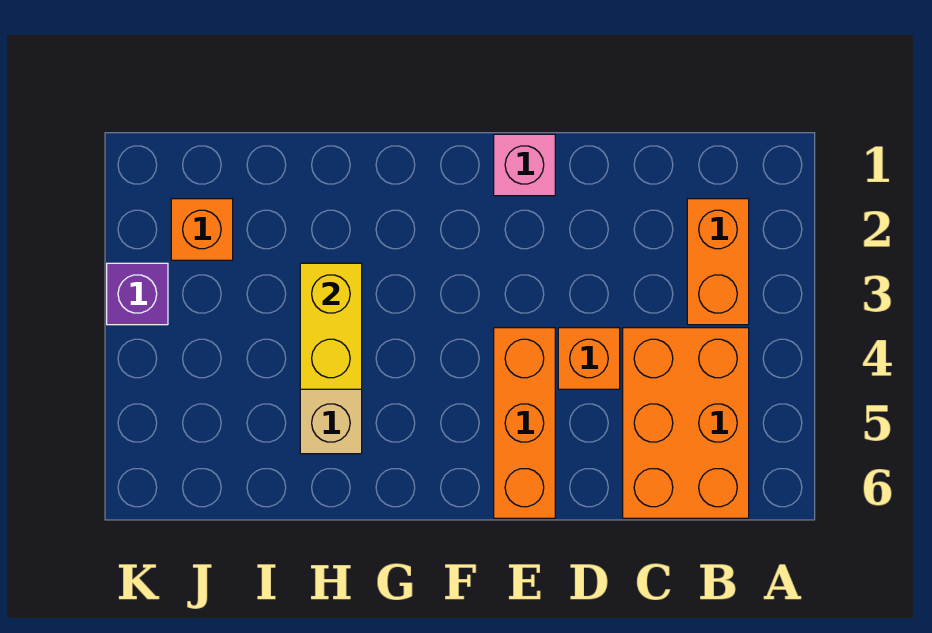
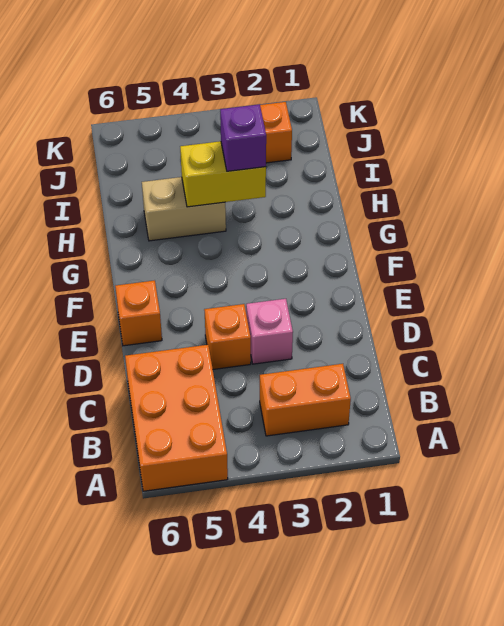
orange brick B4:C6 level 1 -> orange brick A5:C6 level 1
pink brick E1 level 1 -> pink brick D3 level 1
orange brick E4:E6 level 1 -> orange brick E6 level 1
purple brick K3 level 1 -> purple brick H3 level 3

